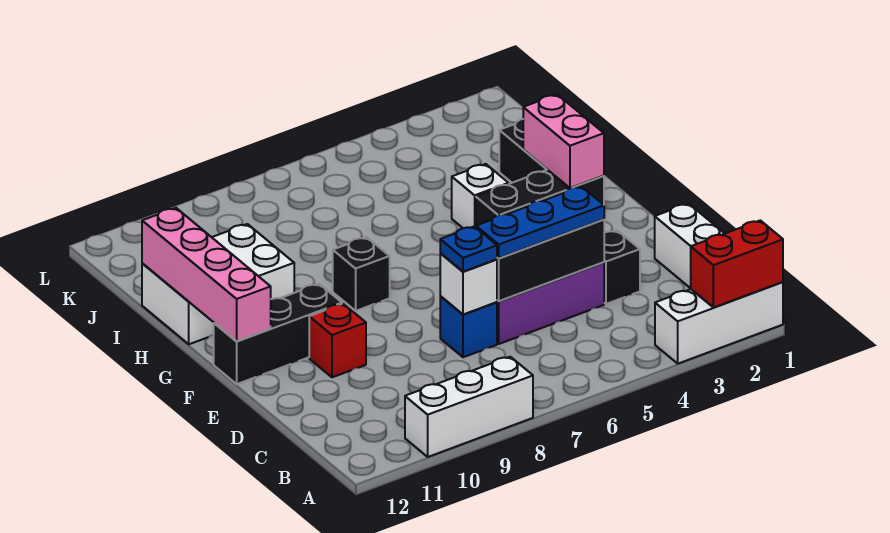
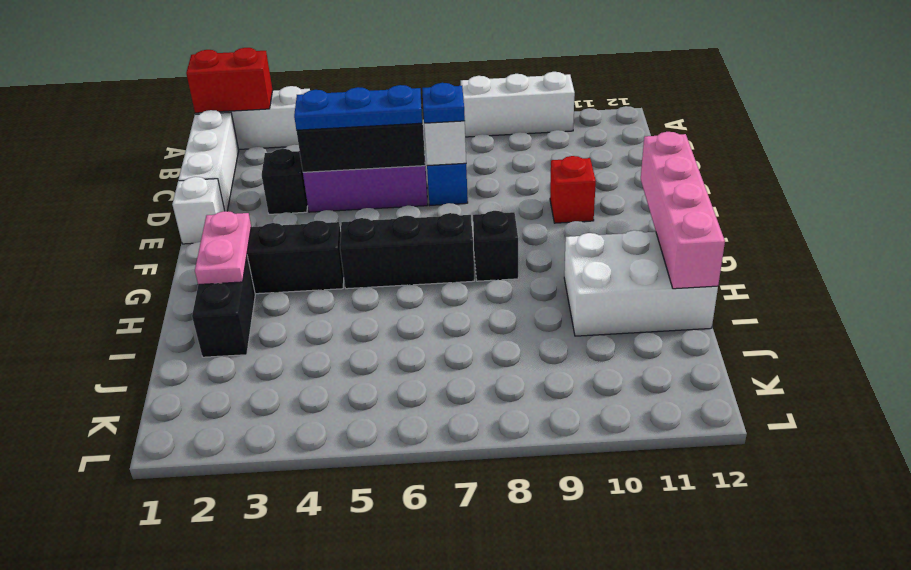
black brick F10:F12 level 1 -> black brick G5:G7 level 1
pink brick G2:H2 level 2 -> pink plate G2:H2 level 2
white brick H4 level 1 -> white brick E1 level 1

